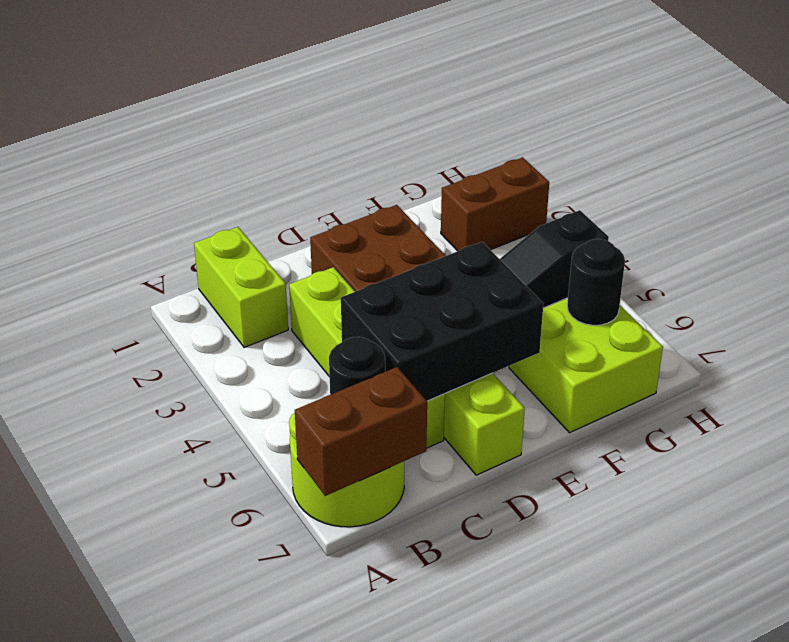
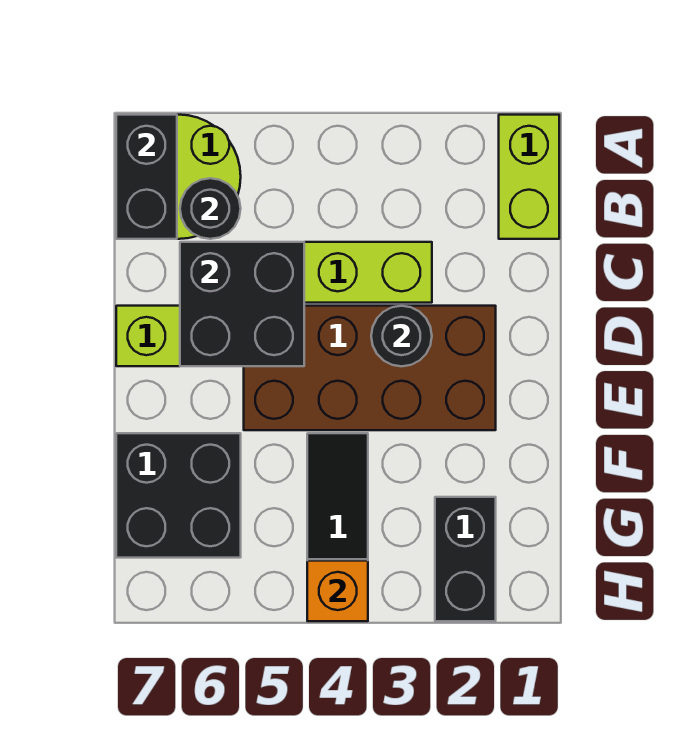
brown brick A7:B7 level 2 -> black brick A7:B7 level 2
lime brick B1:B2 level 1 -> lime brick A1:B1 level 1
black brick C5:E6 level 2 -> black brick C5:D6 level 2
lime brick F6:G7 level 1 -> black brick F6:G7 level 1
brown brick G2:H2 level 1 -> black brick G2:H2 level 1
black round brick G6 level 2 -> black round brick D3 level 2
none -> orange brick H4 level 2

